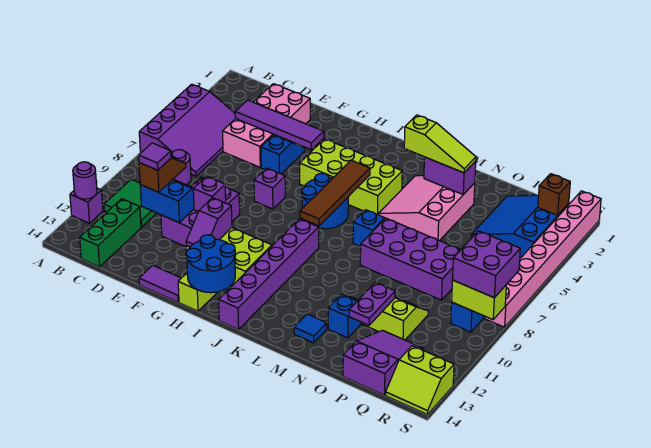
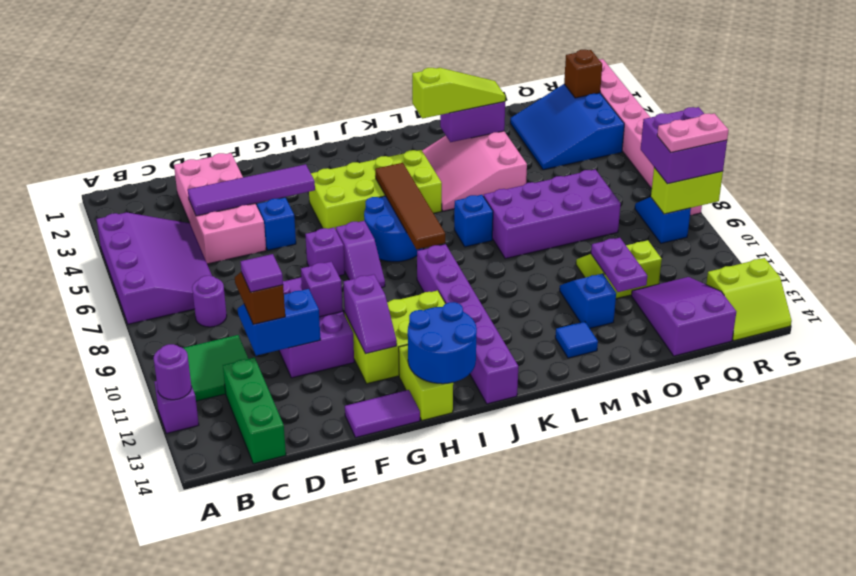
none -> purple slope H7:H8 level 1 top 7
none -> pink plate R9:S9 level 4

